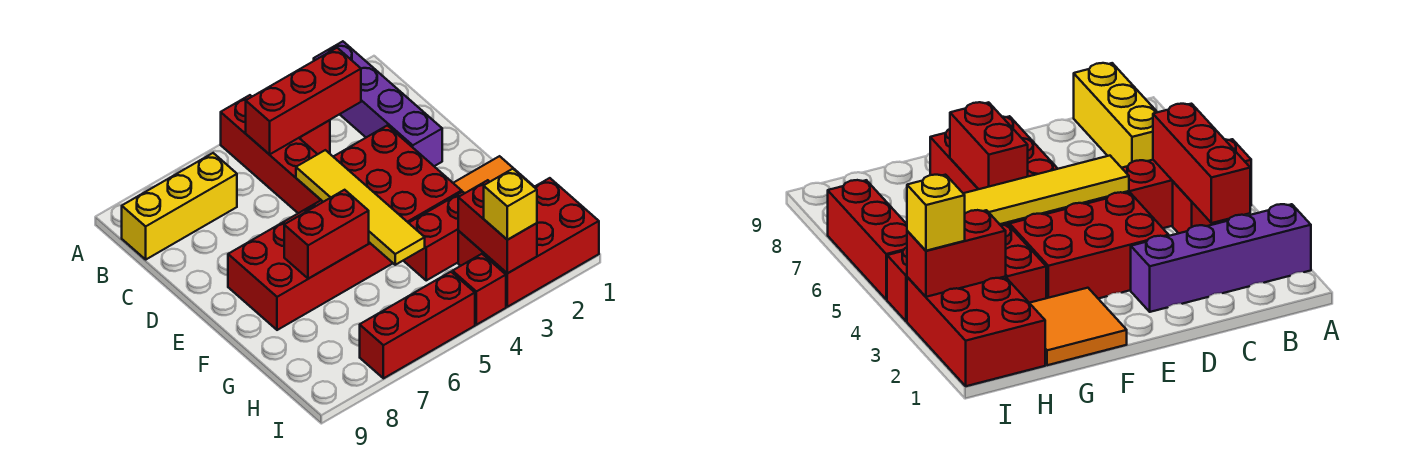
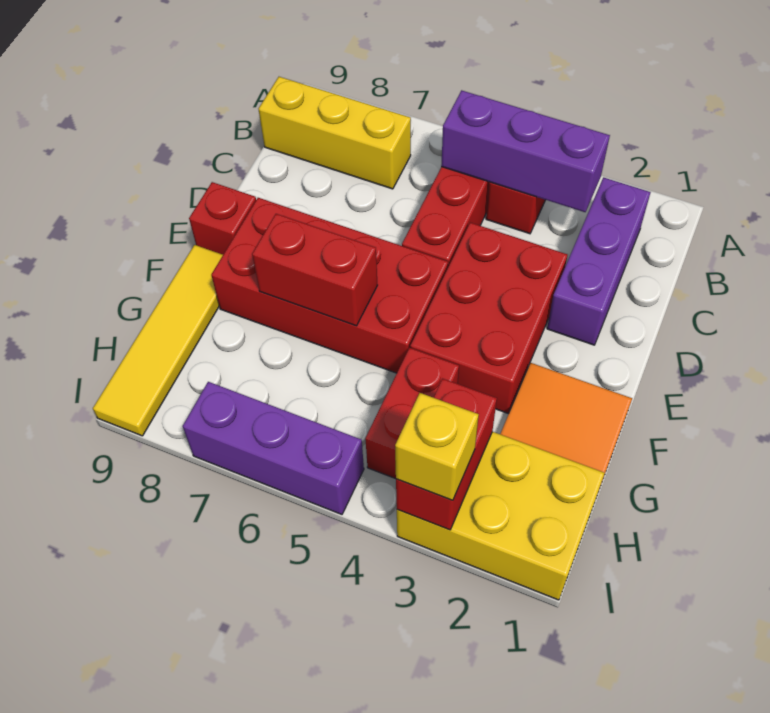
purple brick A2:D2 level 1 -> purple brick B2:D2 level 1
red brick B3:B5 level 2 -> purple brick B3:B5 level 2
yellow tile D5:G5 level 2 -> yellow tile F9:I9 level 1
red brick G3:G4 level 1 -> red brick G4:H4 level 1
red brick H1:I3 level 1 -> yellow brick H1:I3 level 1
red brick I4 level 1 -> red brick E9 level 1
red brick I5:I7 level 1 -> purple brick I5:I7 level 1

